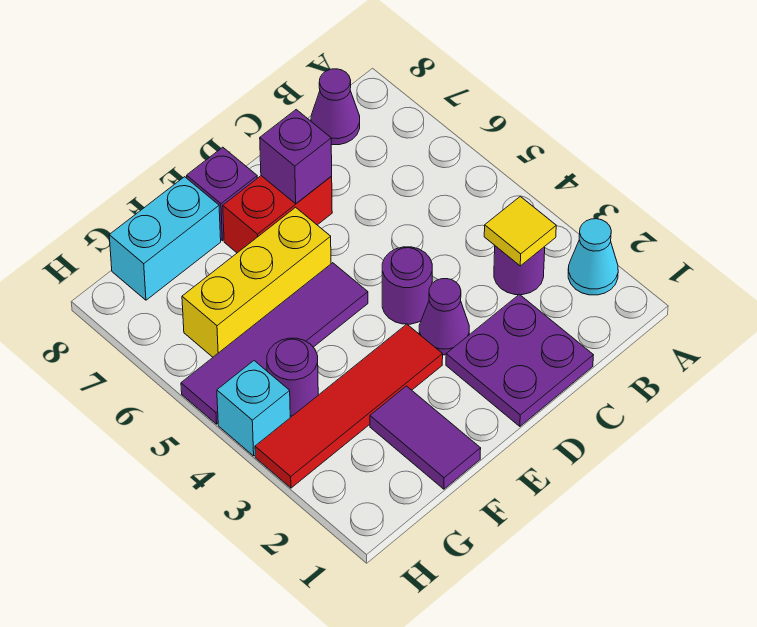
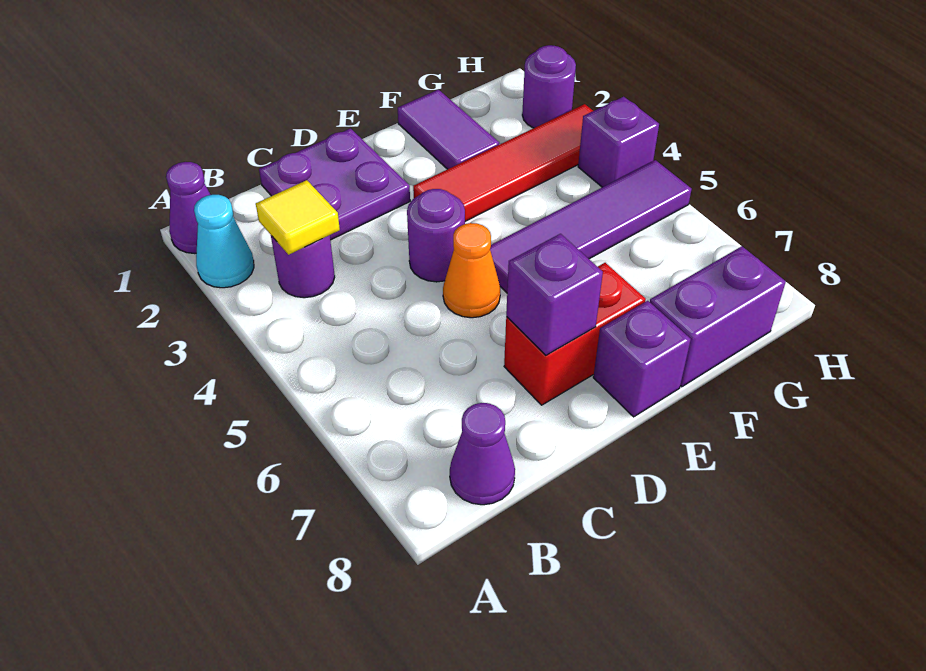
purple cone D3 level 1 -> purple cone A1 level 1
none -> orange cone D5 level 1
yellow brick E6:G6 level 1 -> none
cyan brick F8:G8 level 1 -> purple brick F8:G8 level 1
purple round brick G4 level 1 -> purple round brick H2 level 1
cyan brick H4 level 1 -> purple brick H4 level 1

